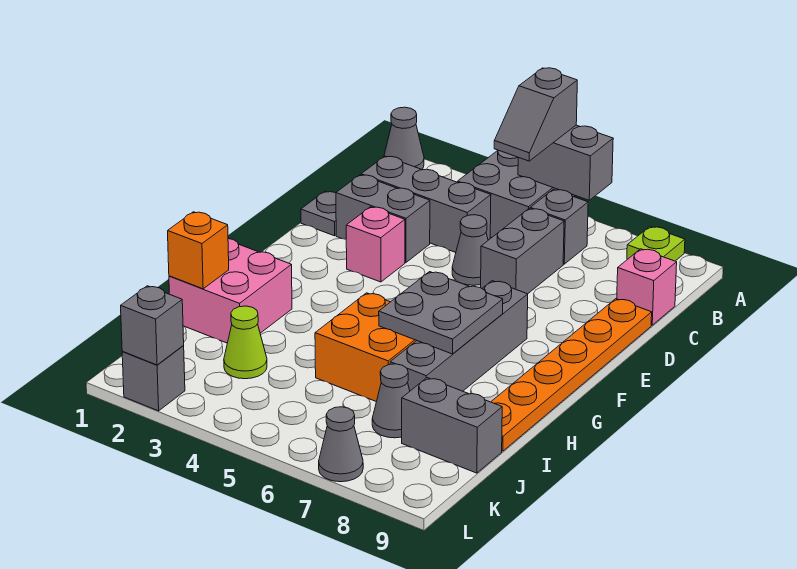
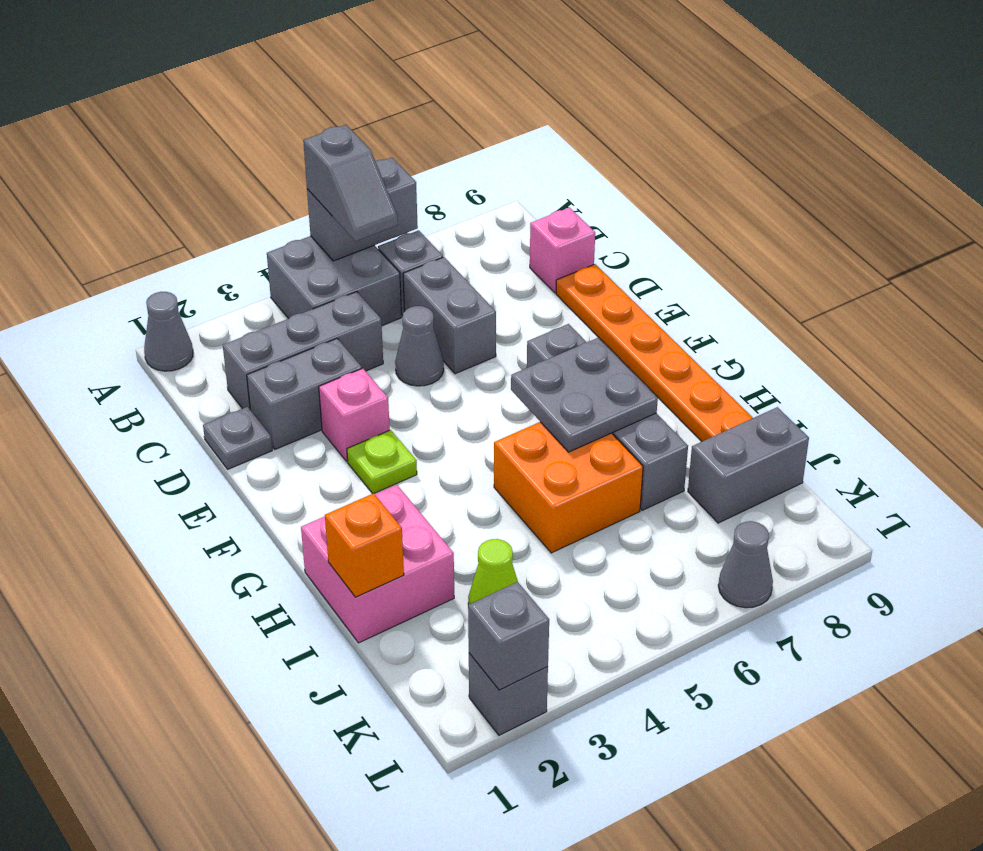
lime plate A8 level 1 -> lime plate F3 level 1
grey cone J7 level 1 -> none

